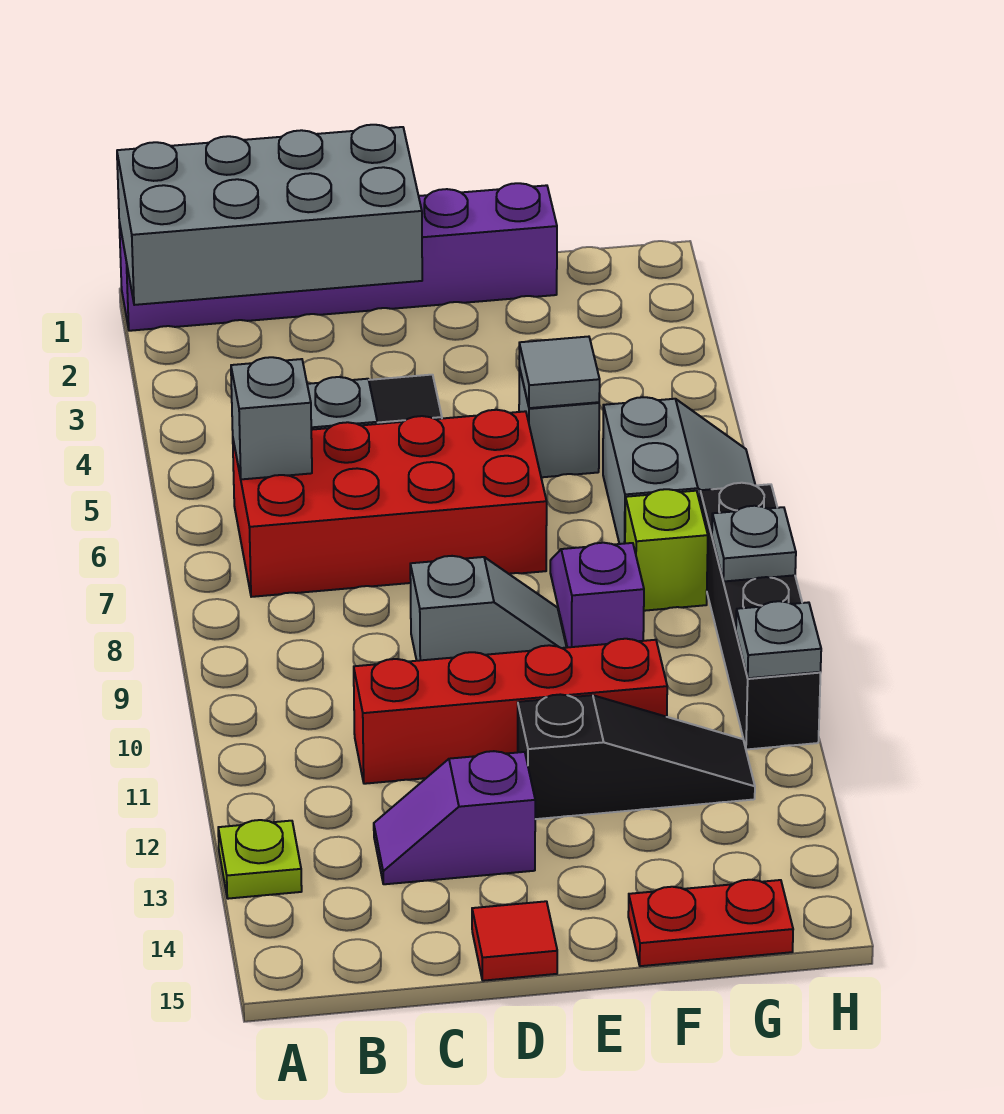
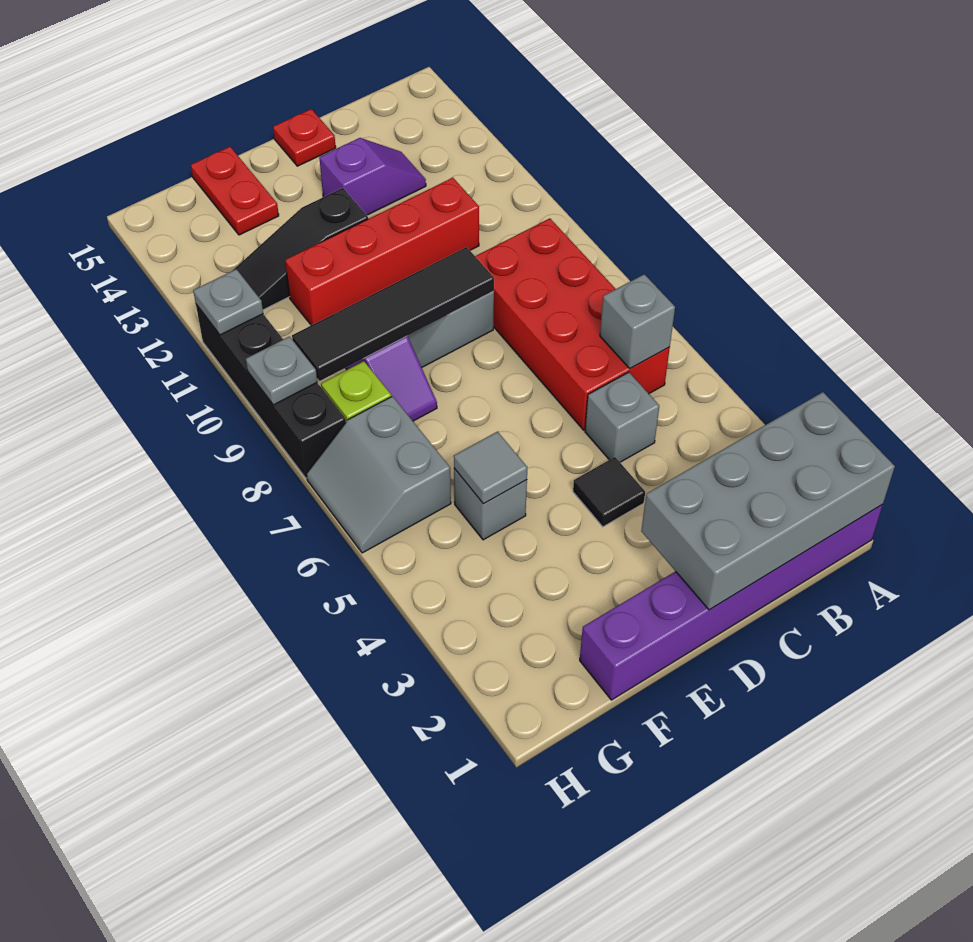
lime plate A13 level 1 -> none
red brick B6:E7 level 1 -> red brick B6:C9 level 1
none -> black tile D9:G9 level 2
red tile D15 level 1 -> red plate D15 level 1
red plate F15:G15 level 1 -> red plate F14:F15 level 1

